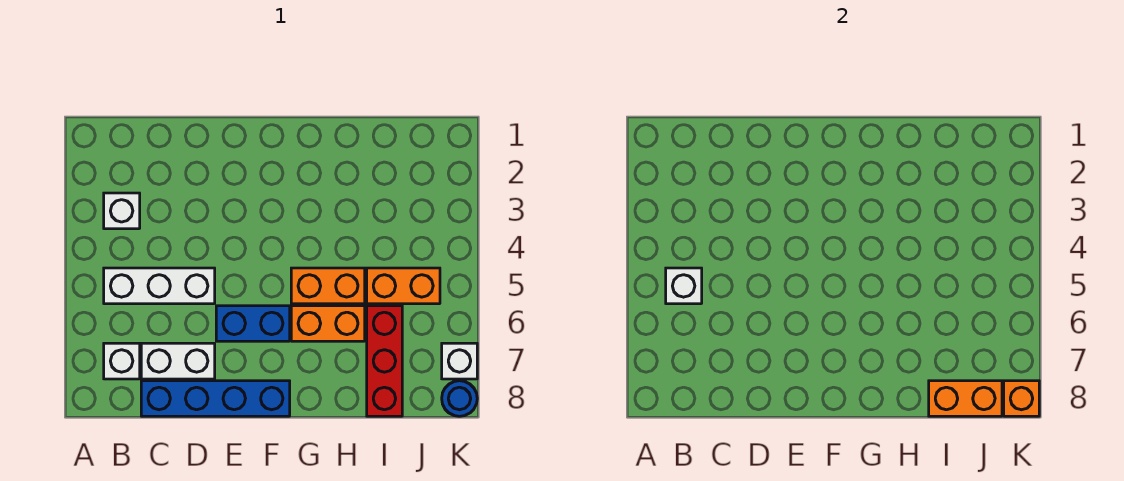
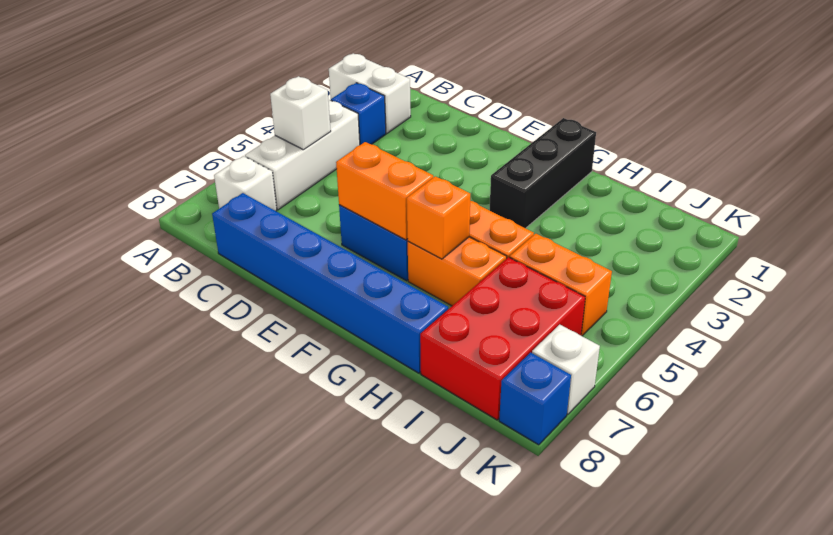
white brick B3 level 1 -> blue brick B3 level 1
white brick B5:D5 level 1 -> white brick B4:B6 level 1
white brick C7:D7 level 1 -> white brick A2:B2 level 1
blue brick C8:F8 level 1 -> blue brick C8:H8 level 1
none -> black brick G1:G3 level 1
red brick I6:I8 level 1 -> red brick I6:J8 level 1
orange brick I8:J8 level 2 -> orange brick E6:F6 level 2
blue round brick K8 level 1 -> blue brick K8 level 1
orange brick K8 level 2 -> orange brick G6 level 2

